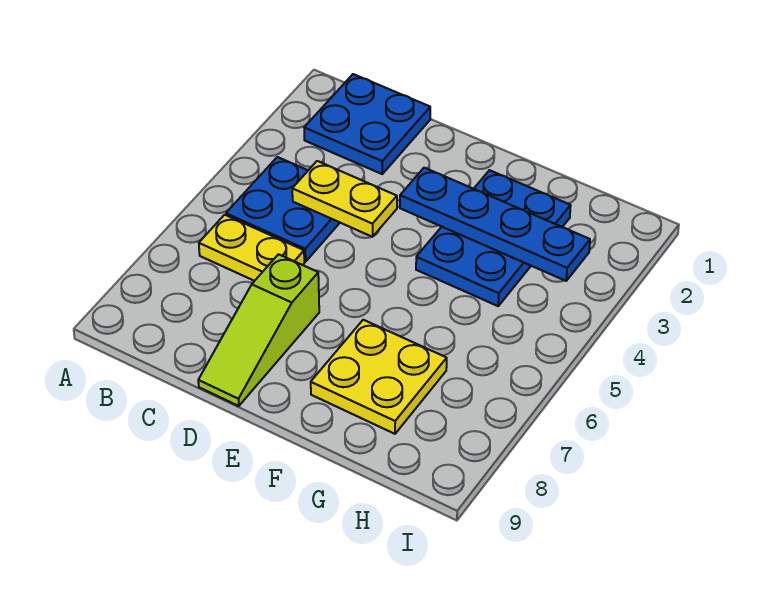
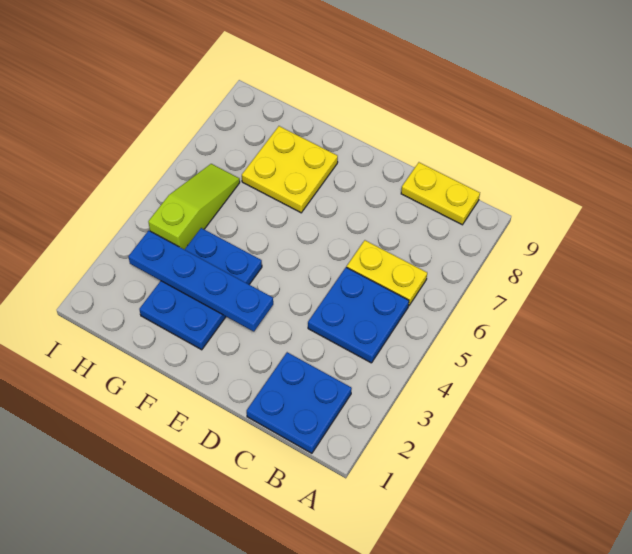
yellow plate C4:D4 level 2 -> yellow plate B9:C9 level 1
lime slope D7:D9 level 1 top 7 -> lime slope H4:H6 level 1 top 4

